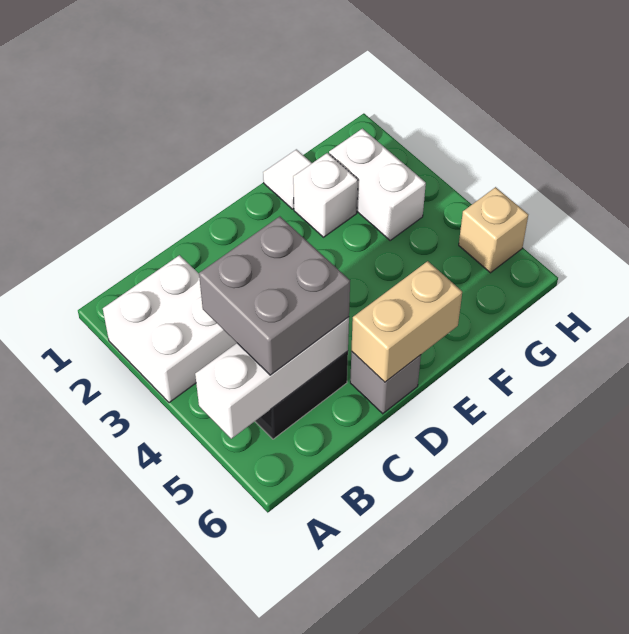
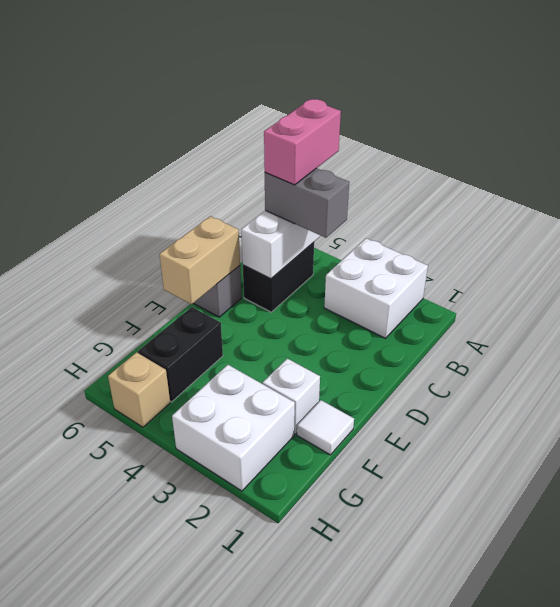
none -> pink brick A5:B5 level 4
grey brick B4:C5 level 3 -> grey brick B4:B5 level 3
none -> black brick F5:G5 level 1
white brick G2:G3 level 1 -> white brick G2:H3 level 1

